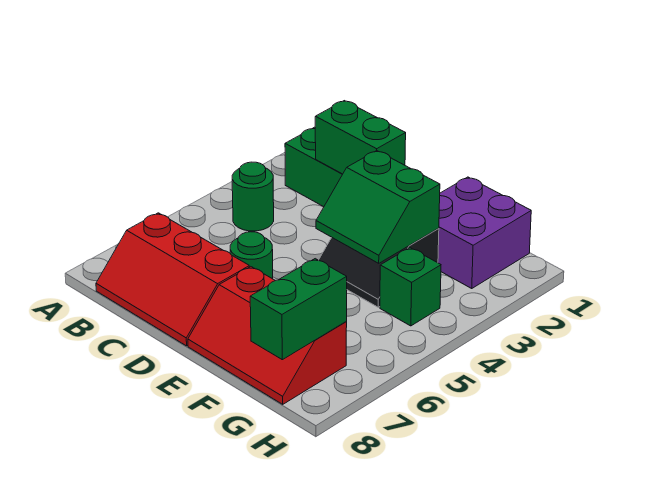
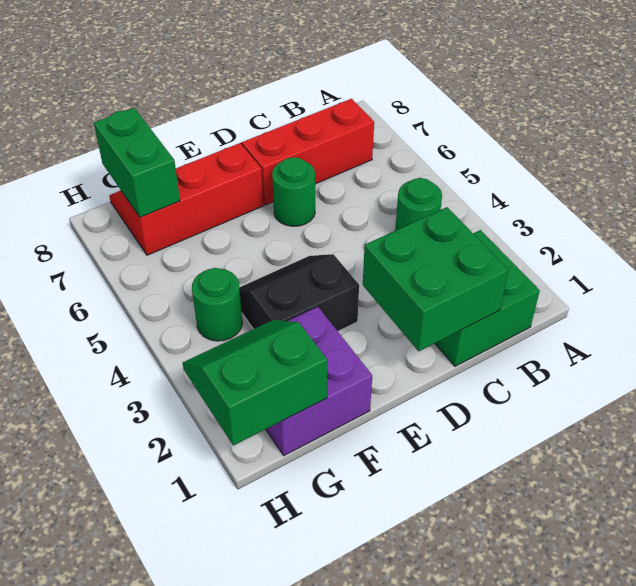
green brick C2:D2 level 2 -> green brick C1:D2 level 2
green slope E3:F4 level 2 top 3 -> green slope G1:H2 level 2 top 1
green brick G4 level 1 -> green round brick G4 level 1

